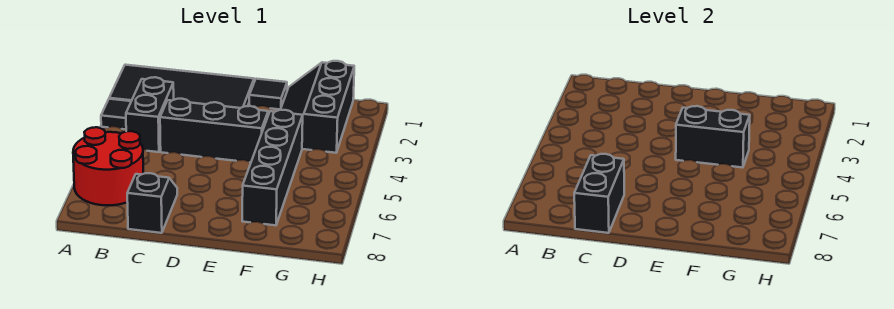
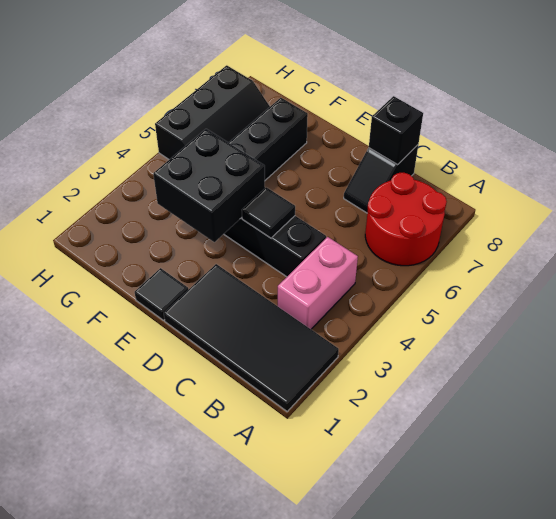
black tile A3 level 1 -> black tile D4 level 2
black brick B3:B4 level 1 -> pink brick B3:B4 level 1
black brick C7:C8 level 2 -> black brick C8 level 2
black brick E4:F4 level 2 -> black brick E3:F4 level 2
black slope F1:G3 level 1 top G -> black slope G5:H7 level 1 top H

